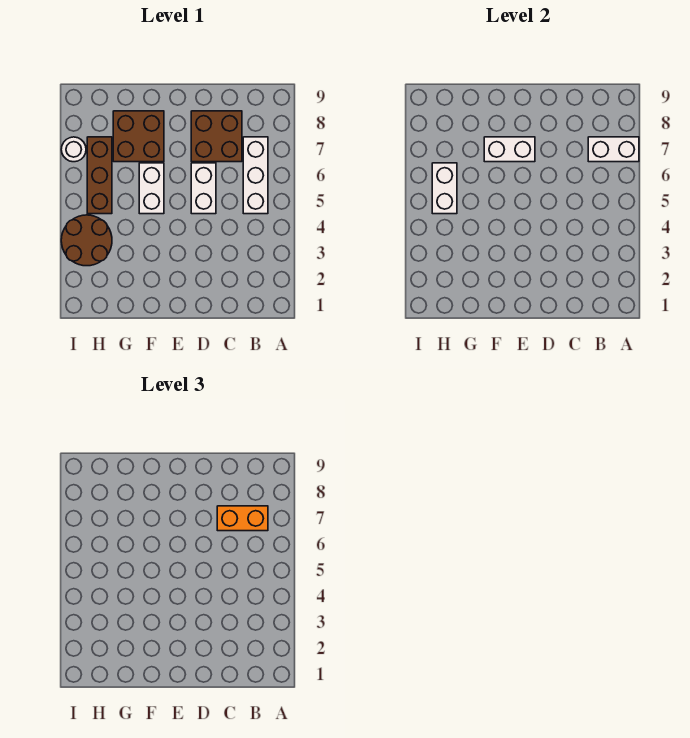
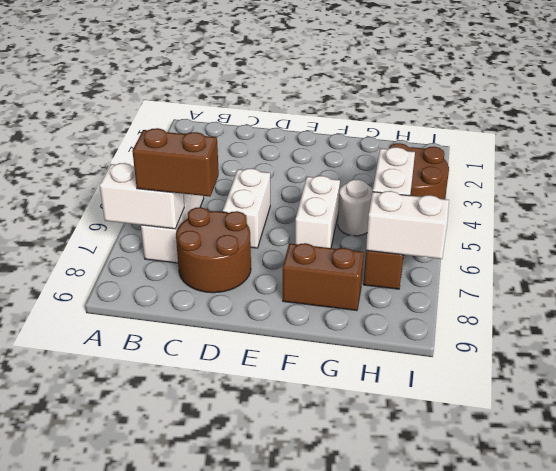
orange brick B7:C7 level 3 -> brown brick B7:C7 level 3
brown brick C7:D8 level 1 -> brown round brick C7:D8 level 1
white brick E7:F7 level 2 -> white brick H7:I7 level 2
brown brick F7:G8 level 1 -> brown brick F8:G8 level 1
white round brick I7 level 1 -> white round brick G5 level 1

